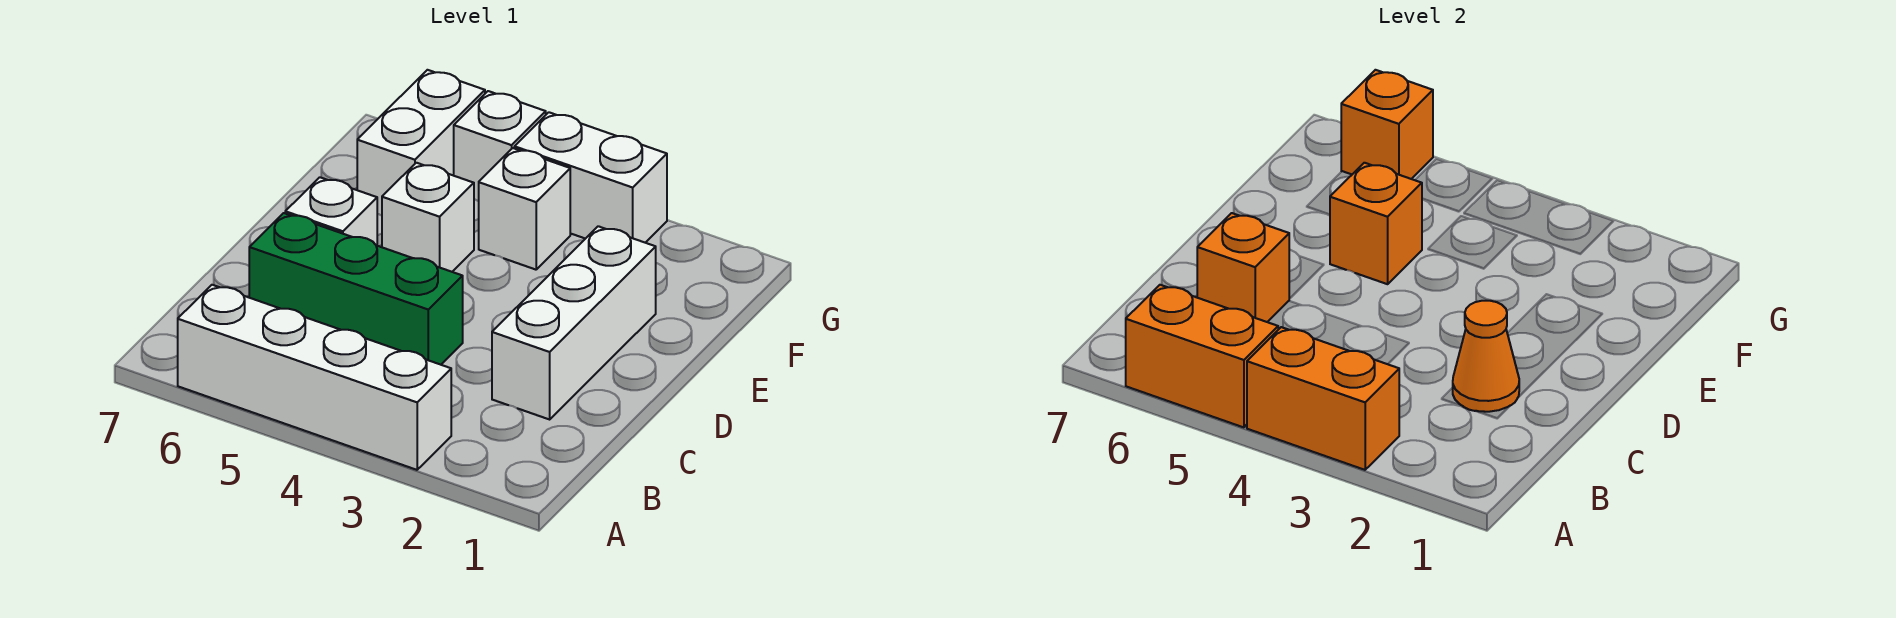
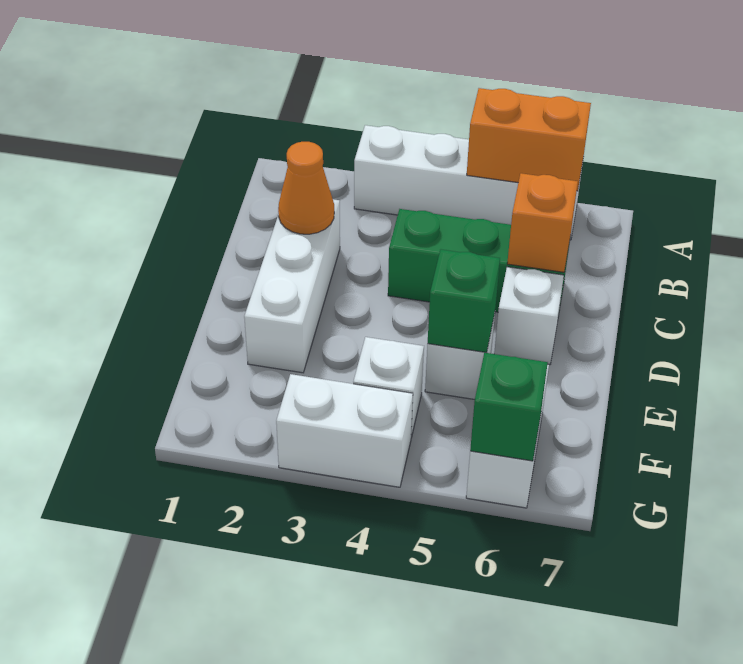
orange brick A3:A4 level 2 -> none
orange brick E5 level 2 -> green brick E5 level 2
white brick G5 level 1 -> none
orange brick G6 level 2 -> green brick G6 level 2

